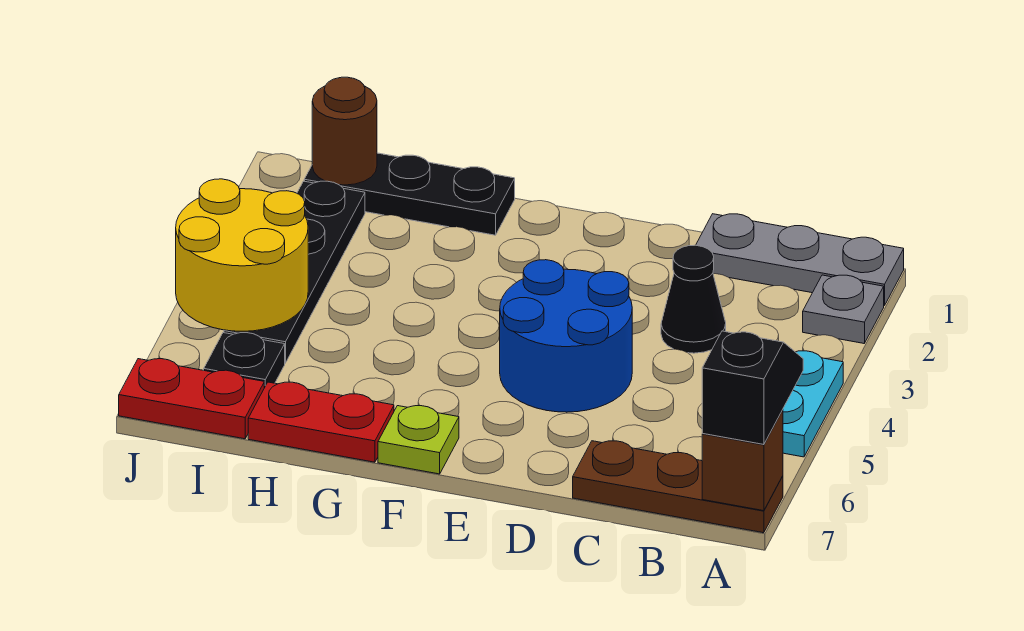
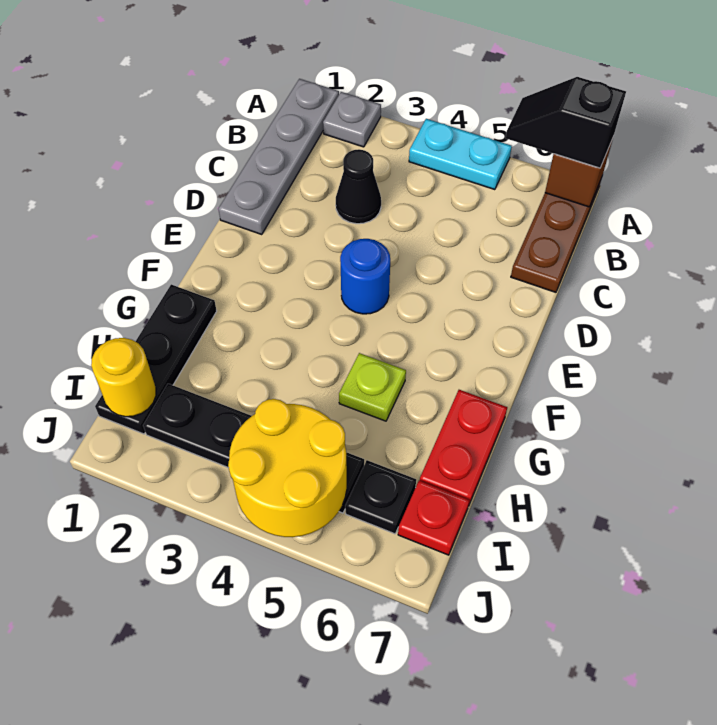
grey plate A1:C1 level 1 -> grey plate A1:D1 level 1
blue round brick D4:E5 level 1 -> blue round brick E4 level 1
lime plate F7 level 1 -> lime plate G5 level 1
brown round brick I1 level 2 -> yellow round brick I1 level 2
red plate I7:J7 level 1 -> red plate I7 level 1

